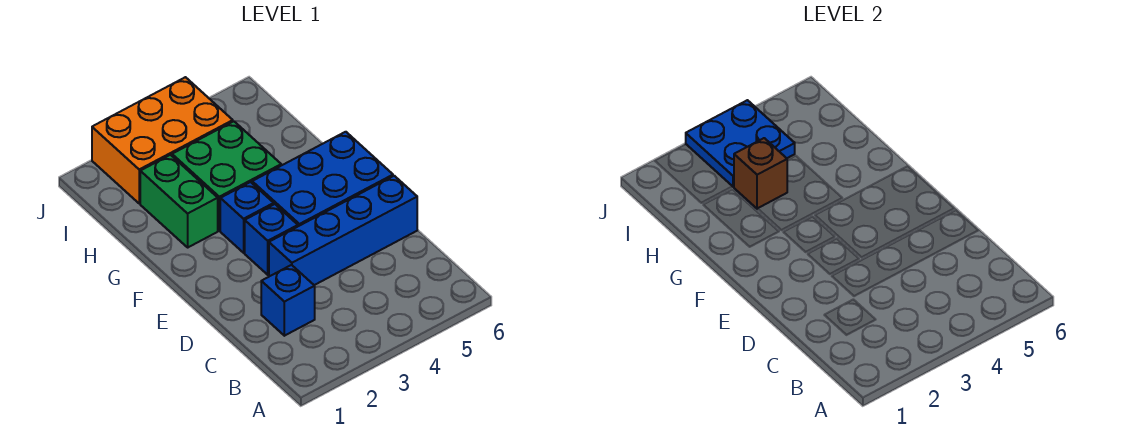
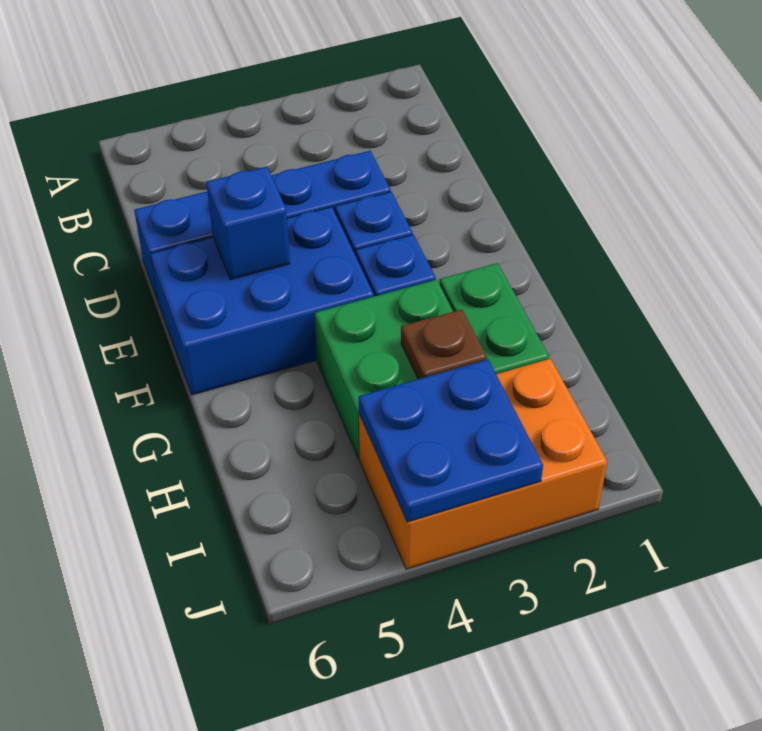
blue brick C2 level 1 -> blue brick E5 level 2
brown brick H3 level 2 -> brown plate H3 level 2

